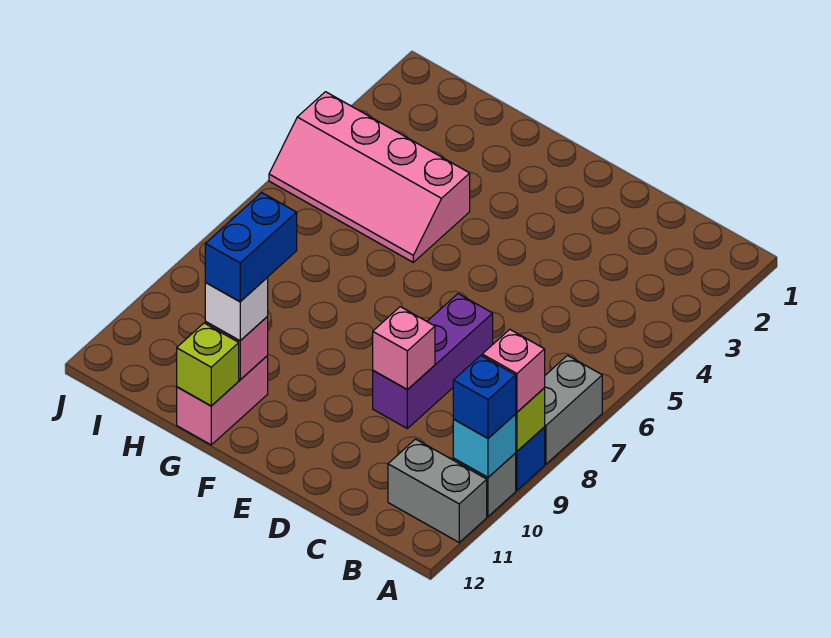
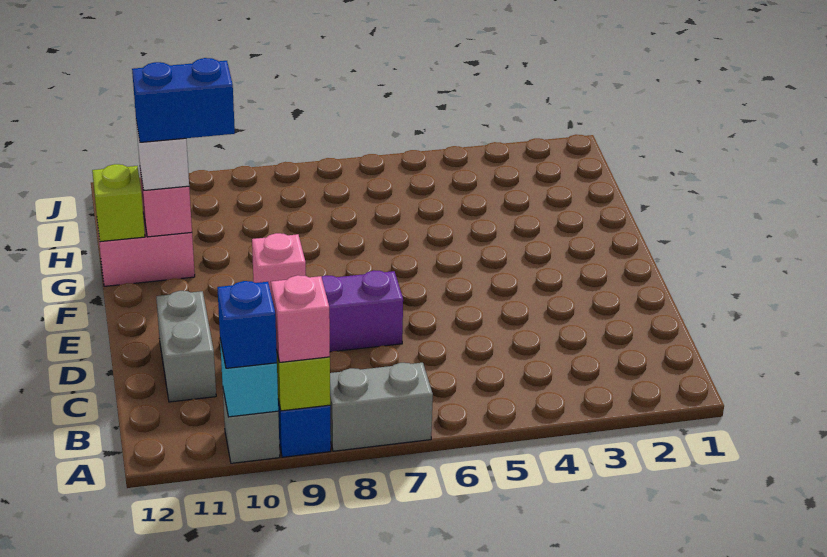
grey brick A11:B11 level 1 -> grey brick C11:D11 level 1
pink slope G4:J5 level 1 top 4 -> none

